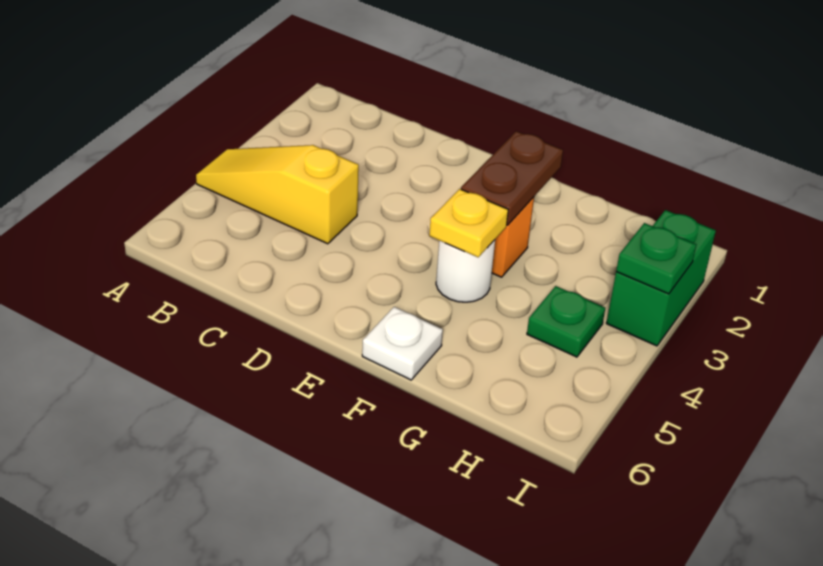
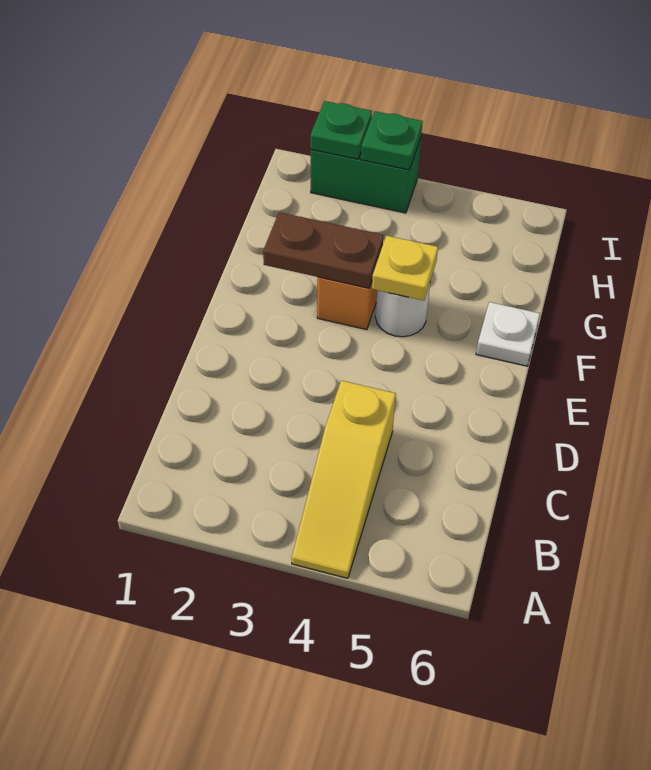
green plate H4 level 1 -> green plate I2 level 2

